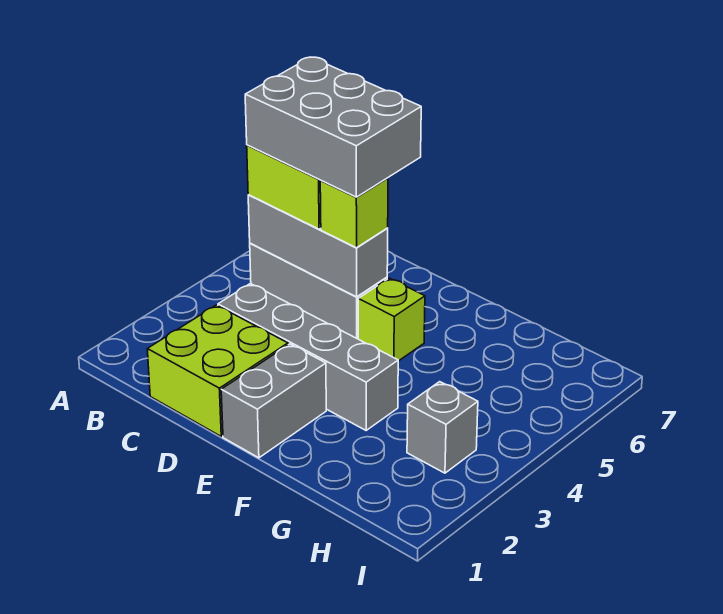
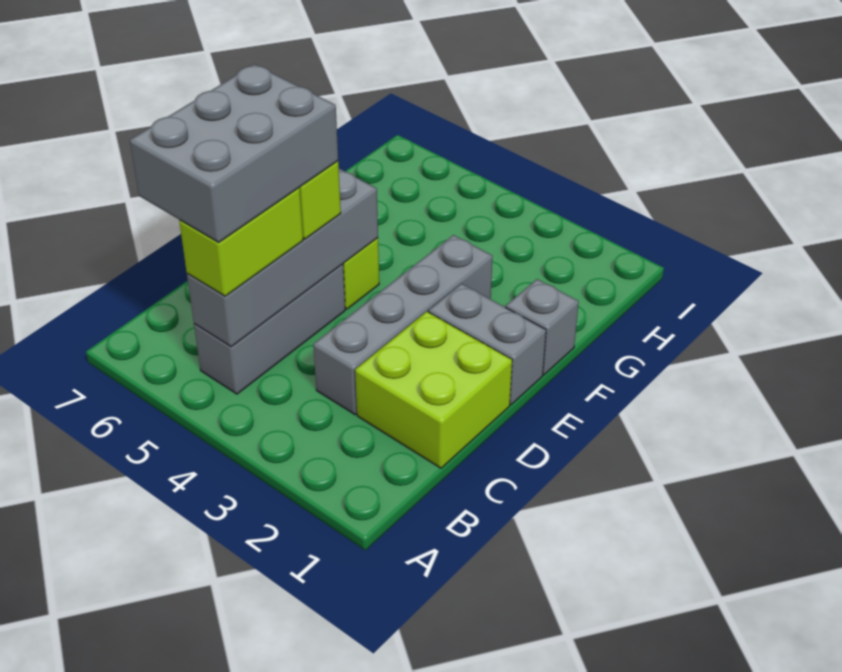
grey brick B5:D5 level 2 -> grey brick B5:E5 level 2
grey brick H3 level 1 -> grey brick F1 level 1

